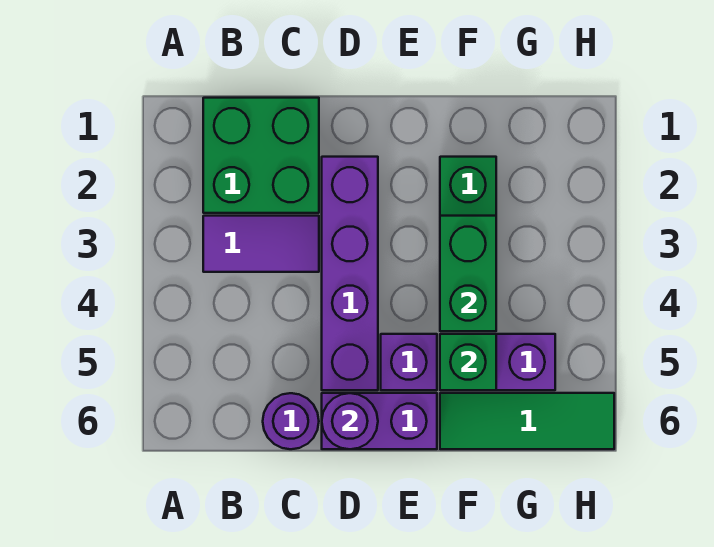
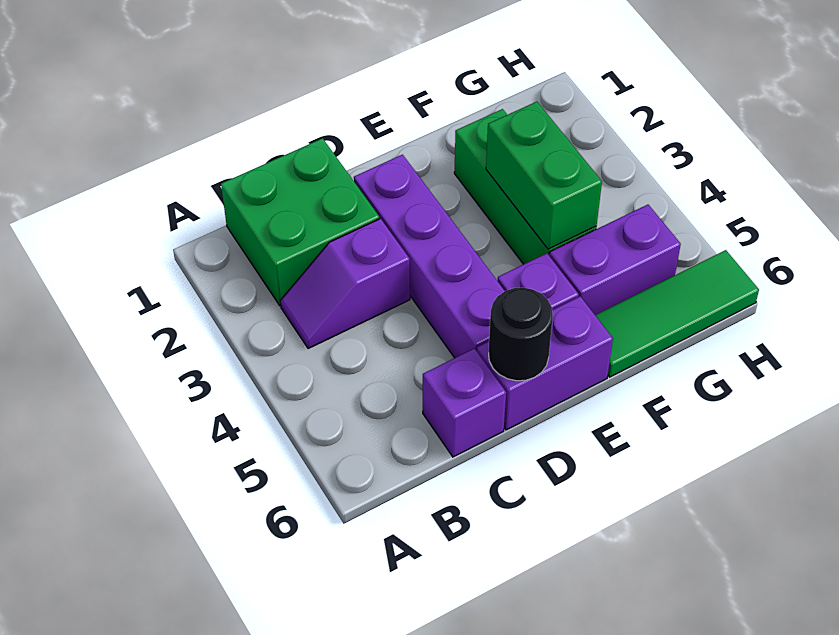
purple tile B3:C3 level 1 -> purple slope B3:C3 level 1 top C
purple round brick C6 level 1 -> purple brick C6 level 1
purple round brick D6 level 2 -> black round brick D6 level 2
green brick F5 level 2 -> none

